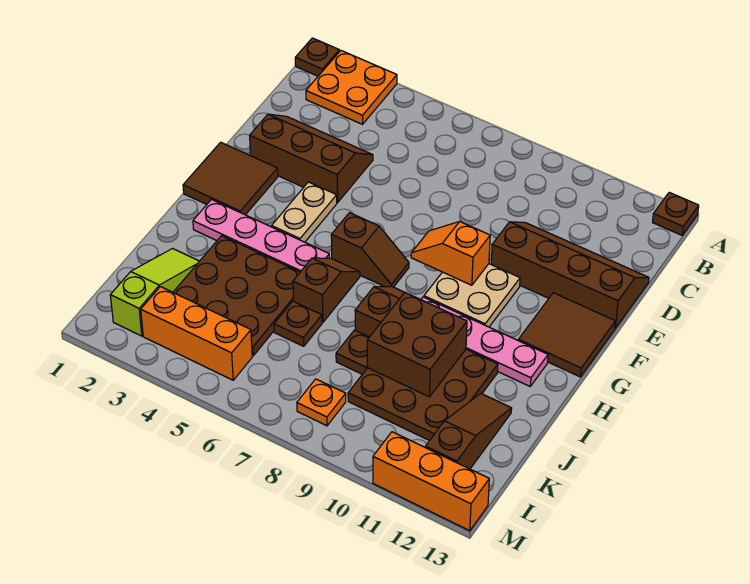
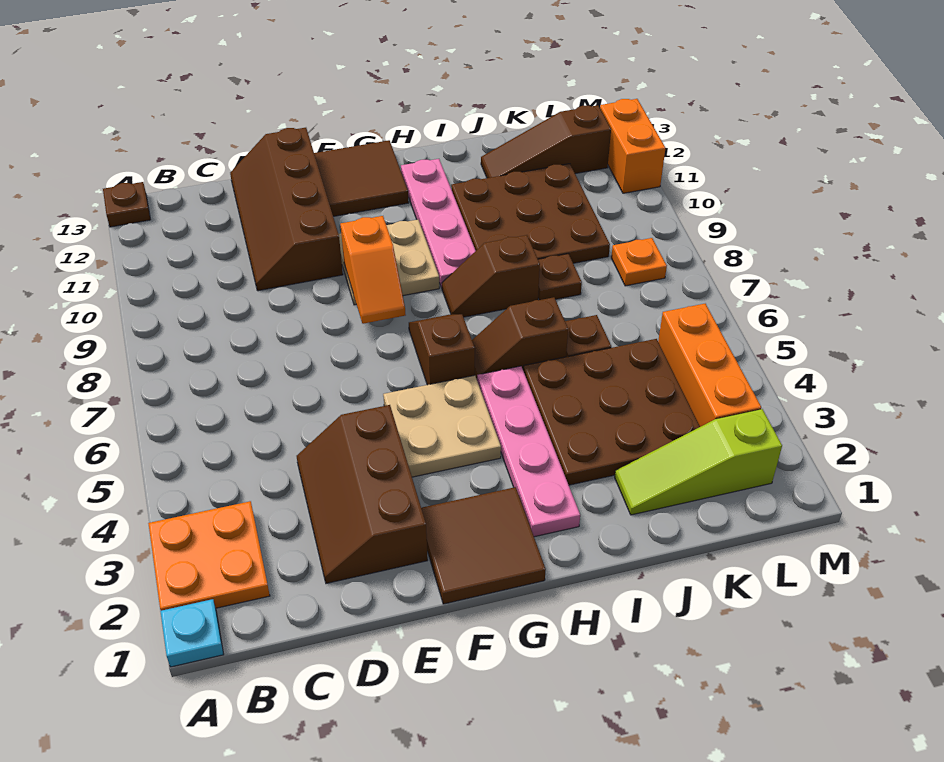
brown plate A1 level 1 -> cyan plate A1 level 1
tan plate F4:G4 level 1 -> tan plate F4:G5 level 1
brown brick I9:J10 level 2 -> none
orange brick M11:M13 level 1 -> orange brick M11:M12 level 1

